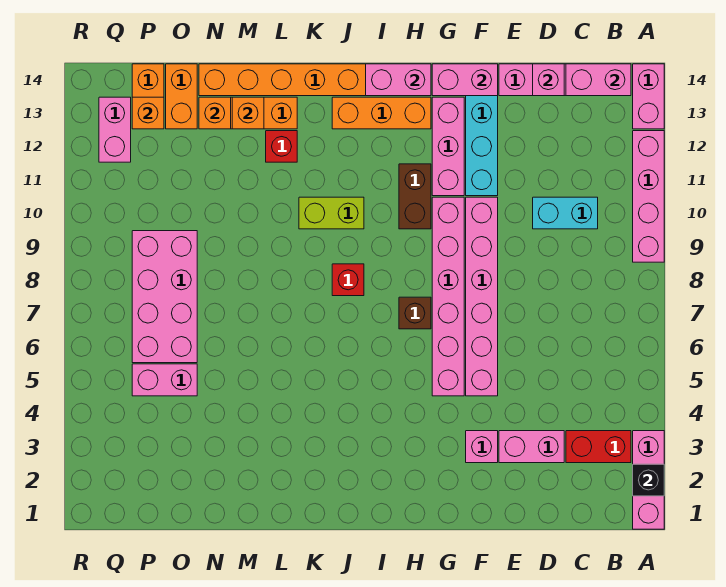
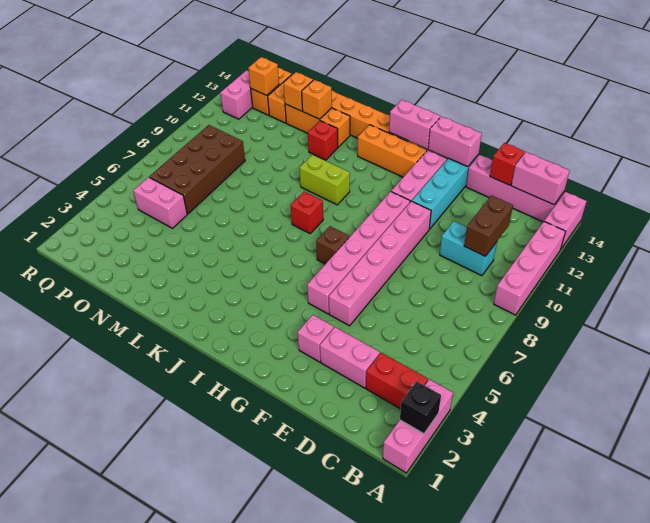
pink brick D14 level 2 -> red brick D14 level 2
brown brick H10:H11 level 1 -> brown brick C10:C11 level 2
pink brick O6:P9 level 1 -> brown brick O6:P9 level 1

